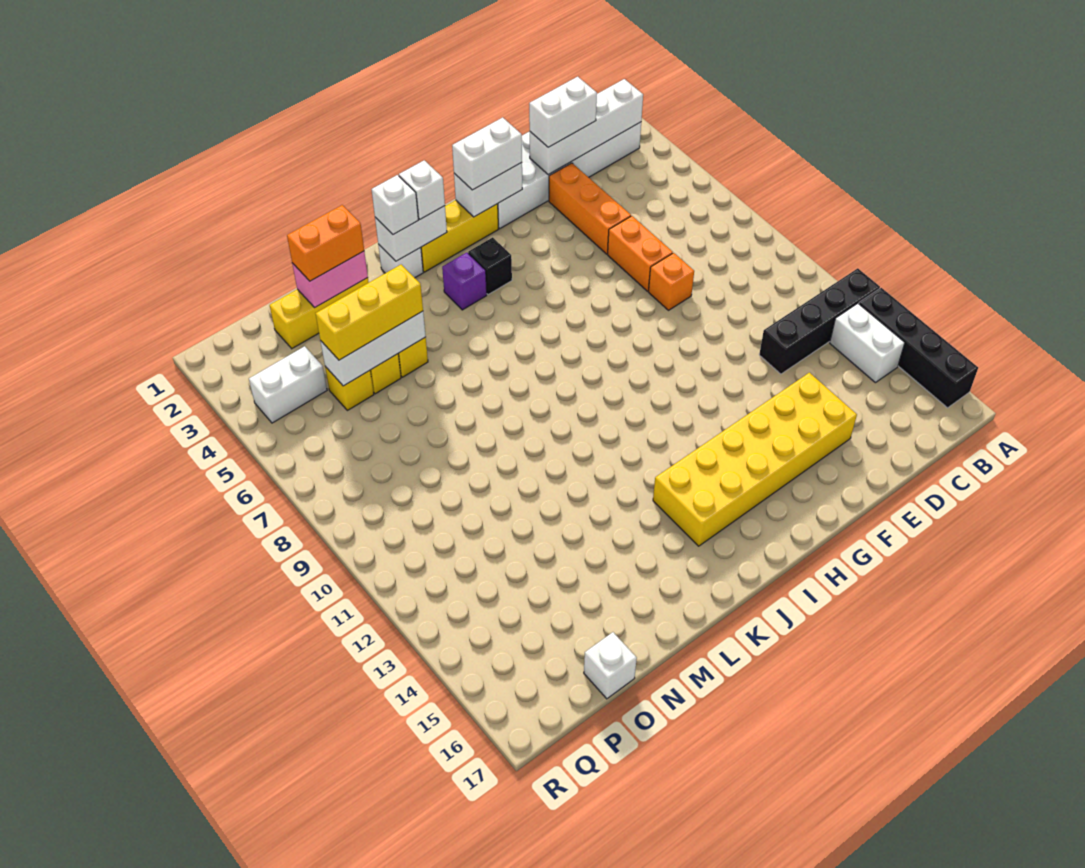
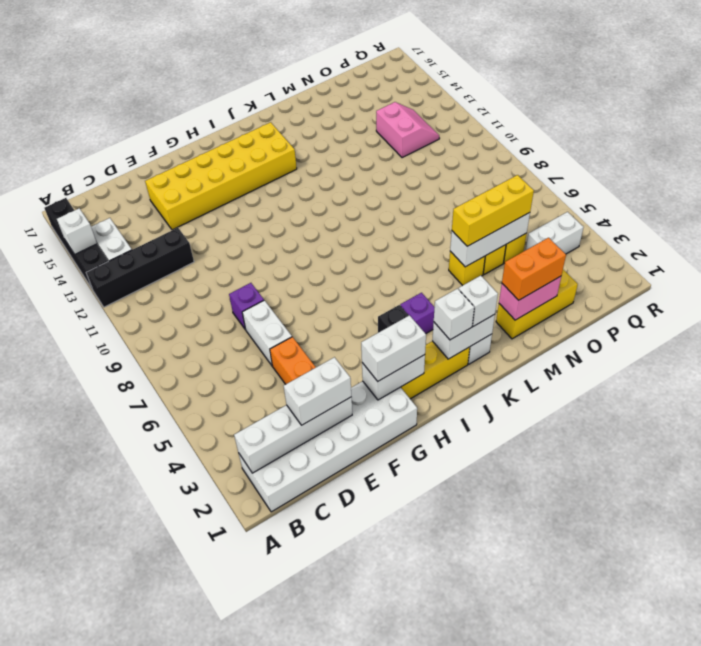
orange brick E6:E7 level 1 -> white brick E6:E7 level 1
orange brick E8 level 1 -> purple brick E8 level 1
none -> pink slope O12:P13 level 1 top O
white brick O17 level 1 -> white brick A14 level 2

